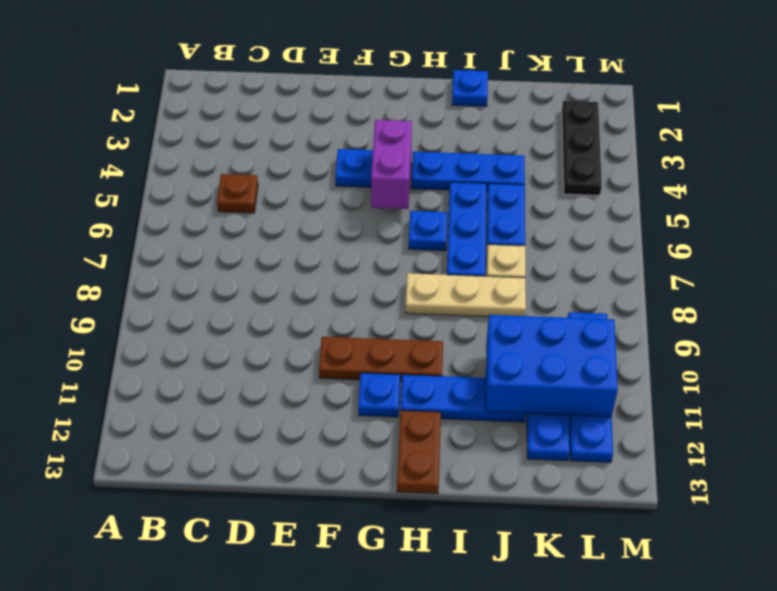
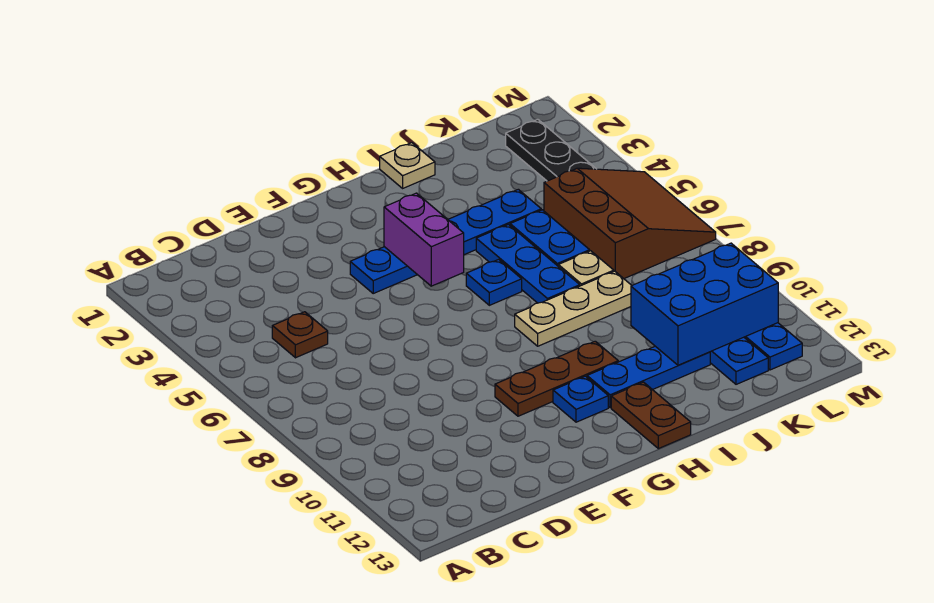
blue plate I1 level 1 -> tan plate I1 level 1
none -> brown slope K5:M7 level 1 top K

